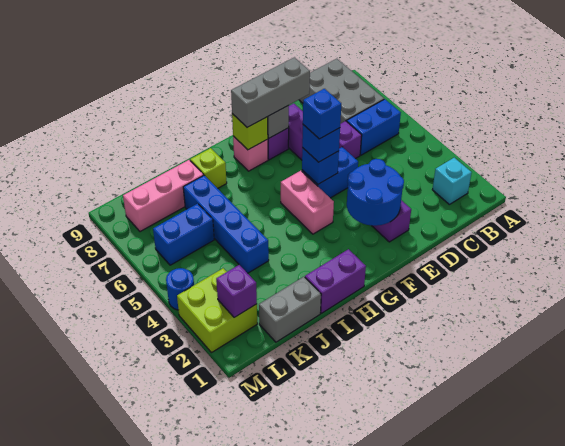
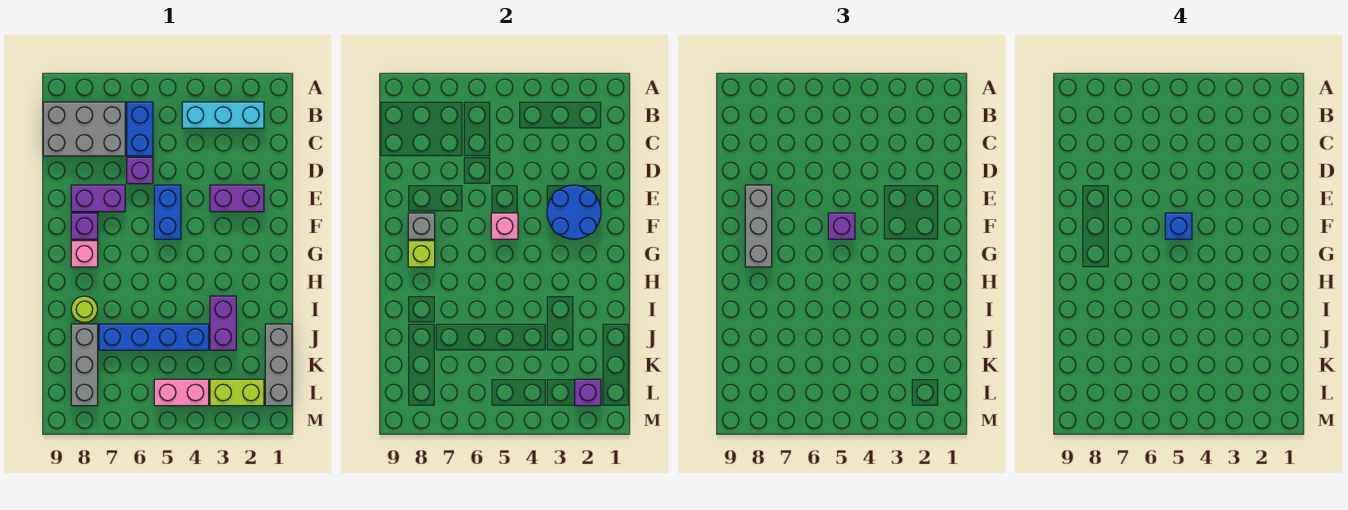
cyan brick B2 level 1 -> cyan brick B2:B4 level 1
blue brick F5 level 2 -> pink brick F5 level 2
blue brick F5 level 3 -> purple brick F5 level 3
pink brick G4:G5 level 1 -> pink brick L4:L5 level 1
purple brick H1:I1 level 1 -> purple brick I3:J3 level 1
lime brick I8 level 1 -> lime round brick I8 level 1
grey brick J1:K1 level 1 -> grey brick J1:L1 level 1
pink brick J8:L8 level 1 -> grey brick J8:L8 level 1
blue brick K6:L6 level 1 -> none
lime brick L2:M3 level 1 -> lime brick L2:L3 level 1
blue round brick M4 level 1 -> none

